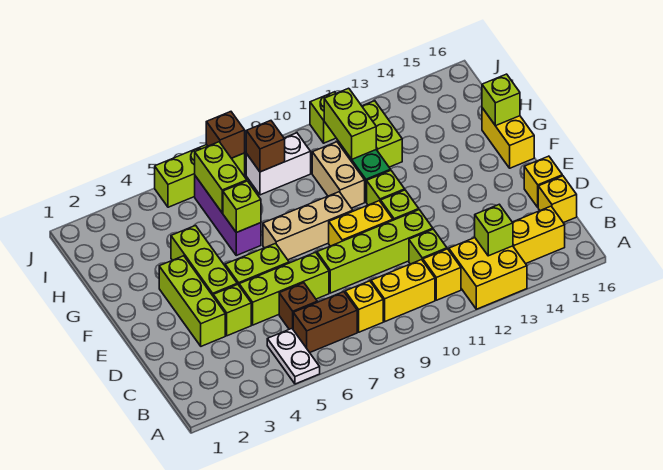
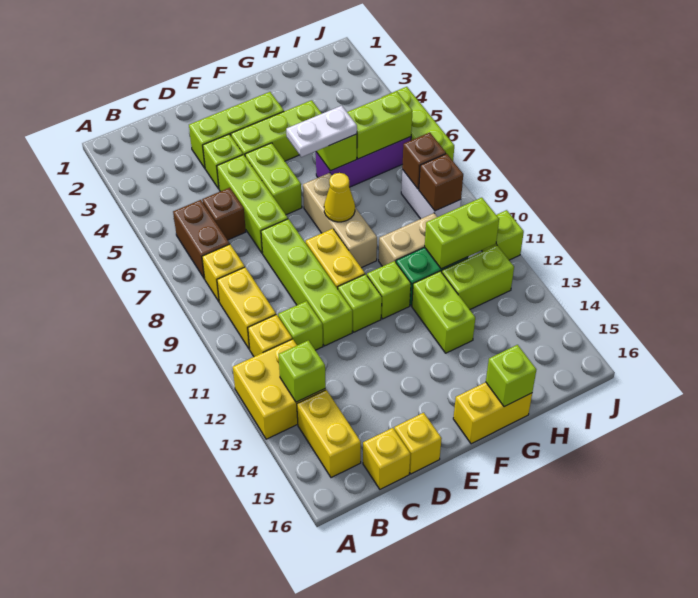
white plate A5:B5 level 1 -> white plate F6:G6 level 3
none -> yellow cone F8 level 2
none -> lime brick G12:G13 level 1
brown brick J7 level 2 -> brown brick I9 level 2

